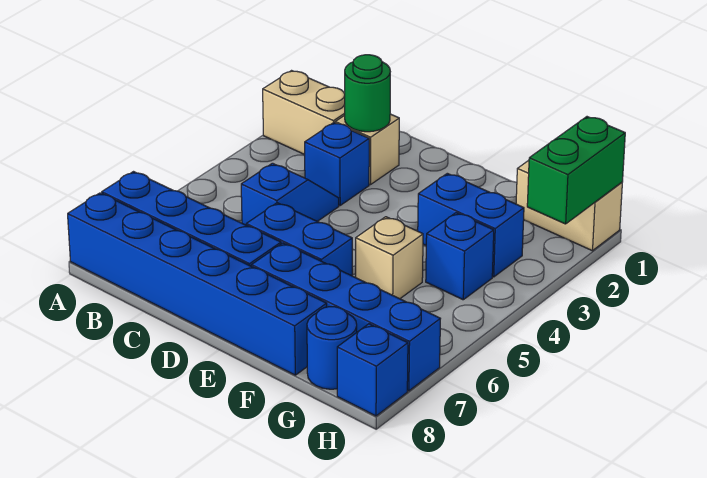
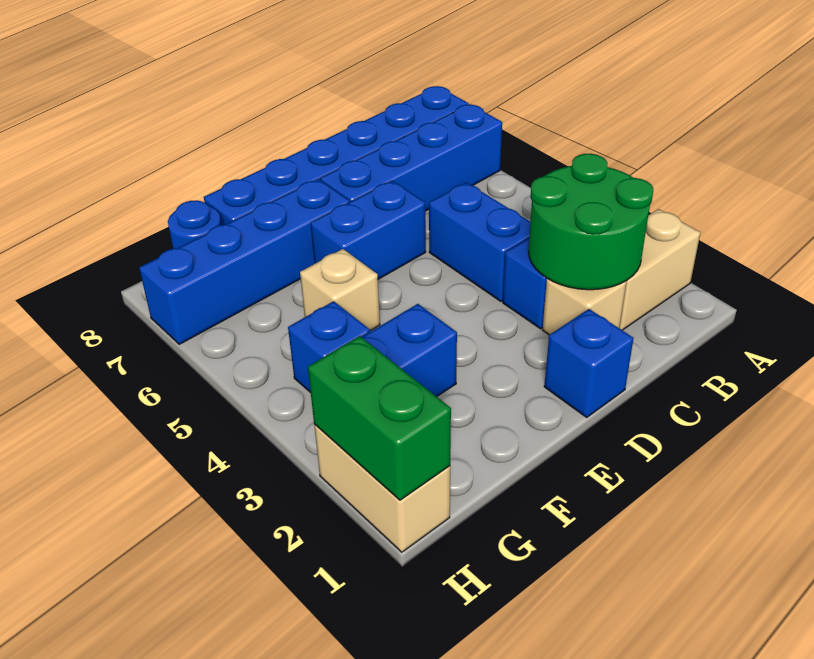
green round brick C2 level 2 -> green round brick B2:C3 level 2
blue slope C4:C5 level 1 top 5 -> blue brick C4:C5 level 1
tan brick G1:H1 level 1 -> tan brick H1:H2 level 1
blue brick H8 level 1 -> blue brick D1 level 1

